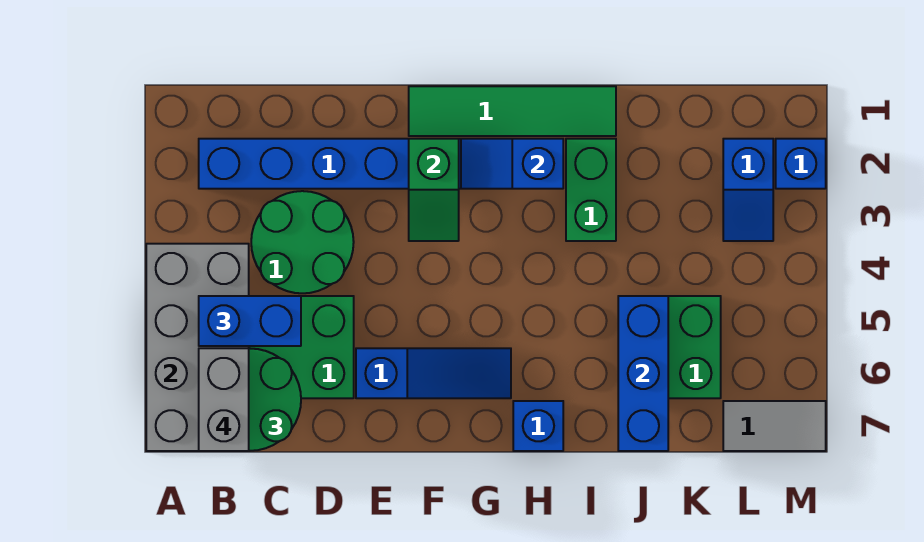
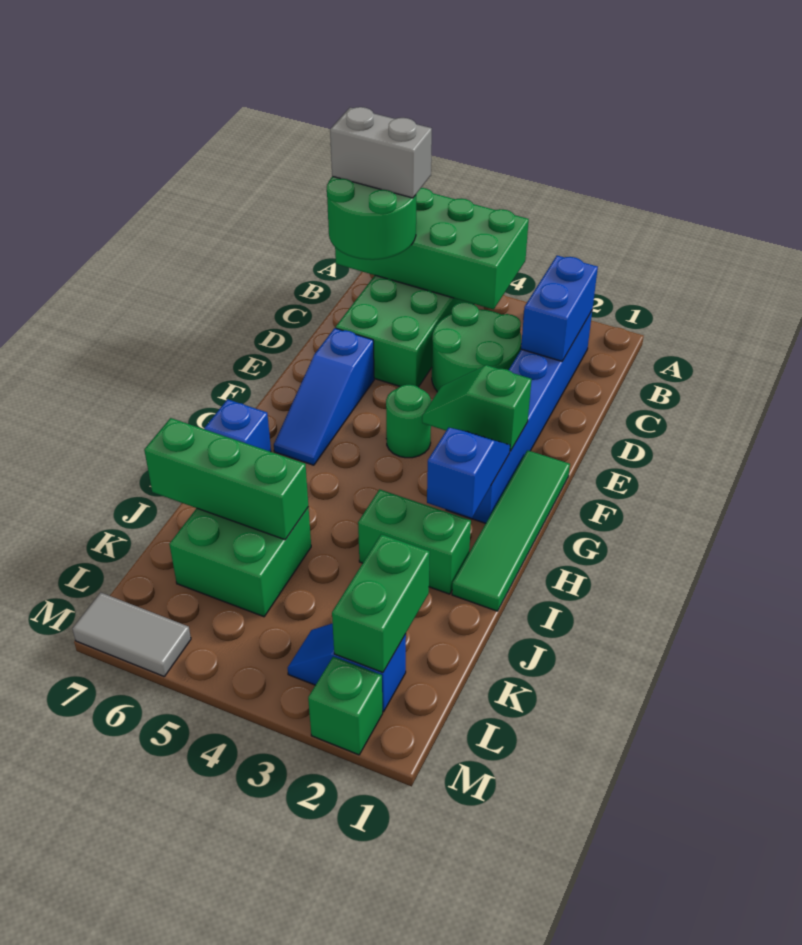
grey brick A4:B7 level 2 -> green brick A4:B7 level 2
blue brick B5:C5 level 3 -> blue brick B2:C2 level 2
none -> green round brick F4 level 1
blue brick J5:J7 level 2 -> green brick J5:J7 level 2
none -> green brick K2:L2 level 2
grey tile L7:M7 level 1 -> grey tile M6:M7 level 1
blue brick M2 level 1 -> green brick M2 level 1

